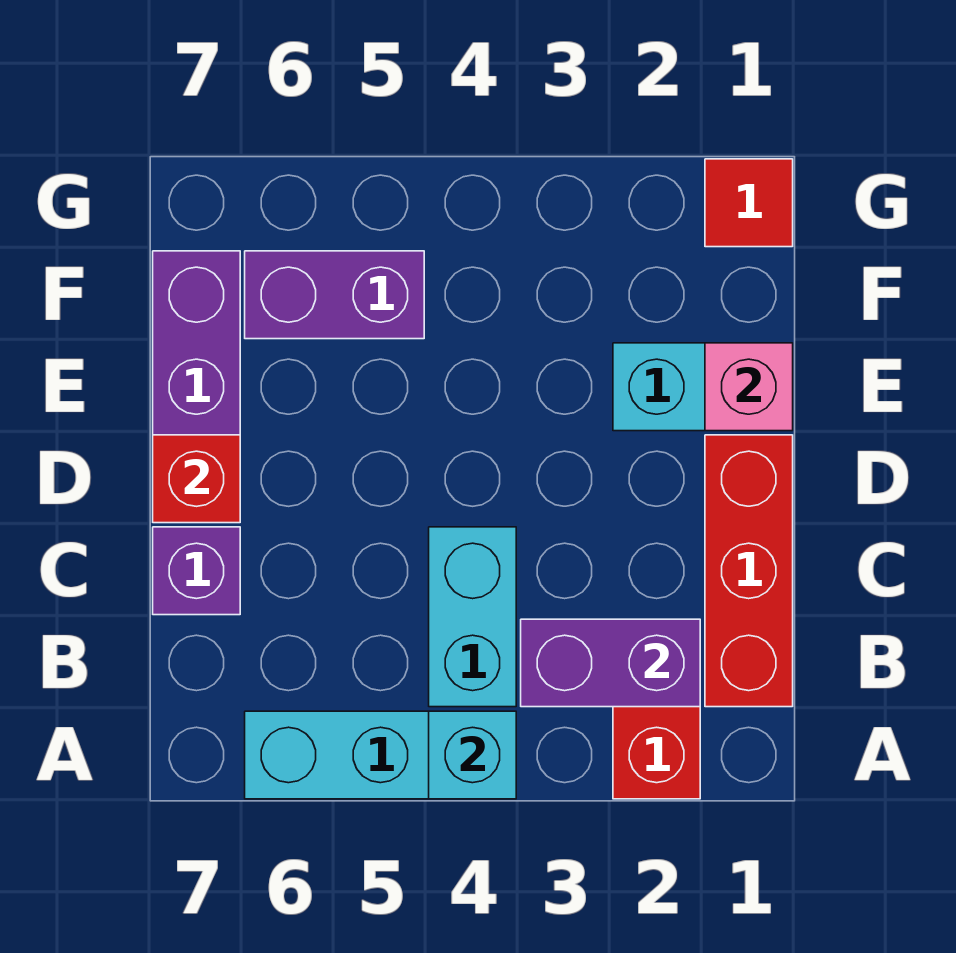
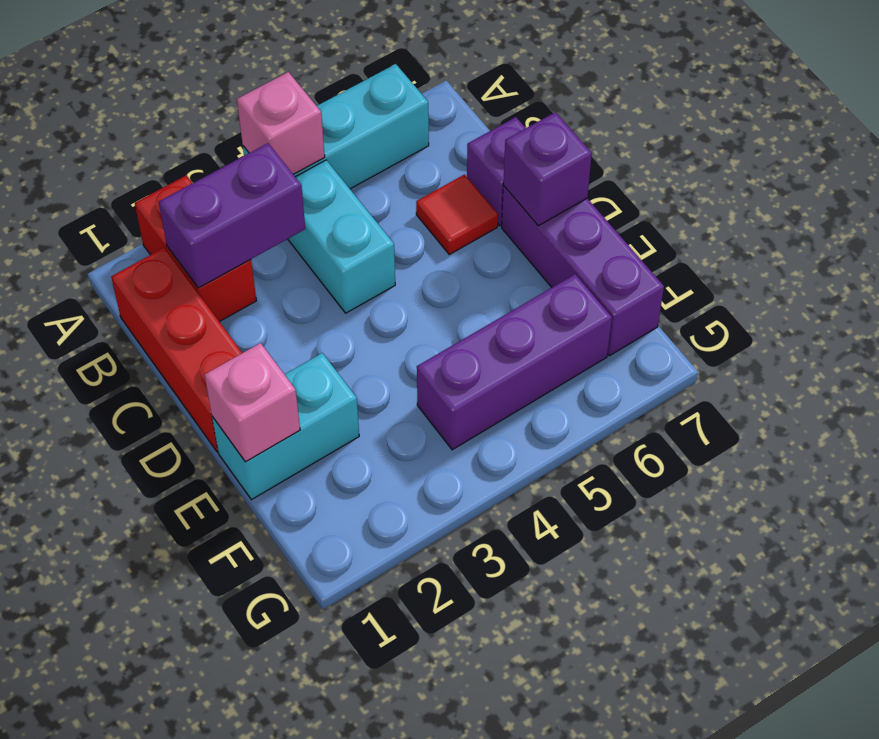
cyan brick A4 level 2 -> pink brick A4 level 2
red brick D7 level 2 -> purple brick D7 level 2
purple brick F5:F6 level 1 -> purple brick F4:F6 level 1
red tile G1 level 1 -> red tile C6 level 1

